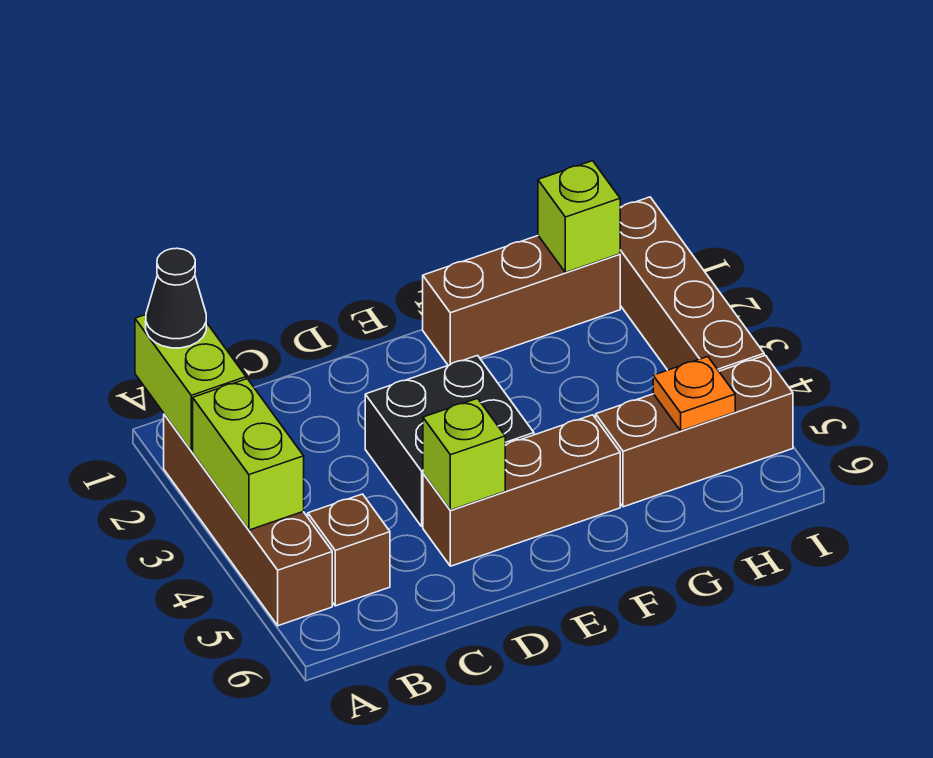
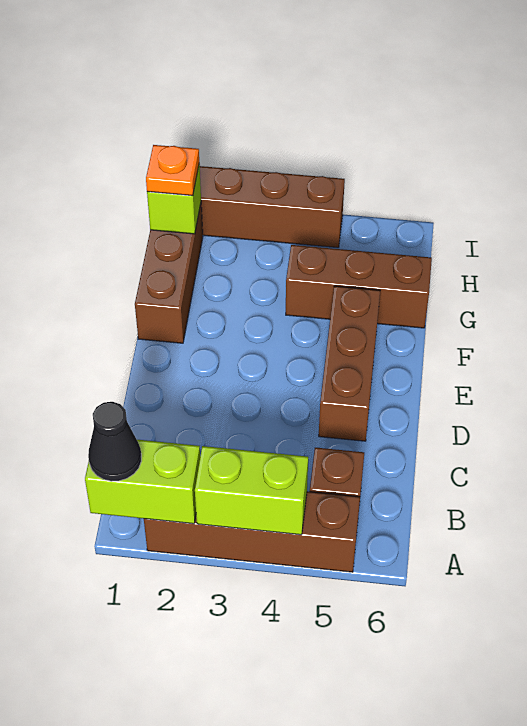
black brick D3:E4 level 1 -> none
lime brick D5 level 2 -> none
brown brick G5:I5 level 1 -> brown brick G4:G6 level 1
orange plate H5 level 2 -> orange plate H1 level 3

